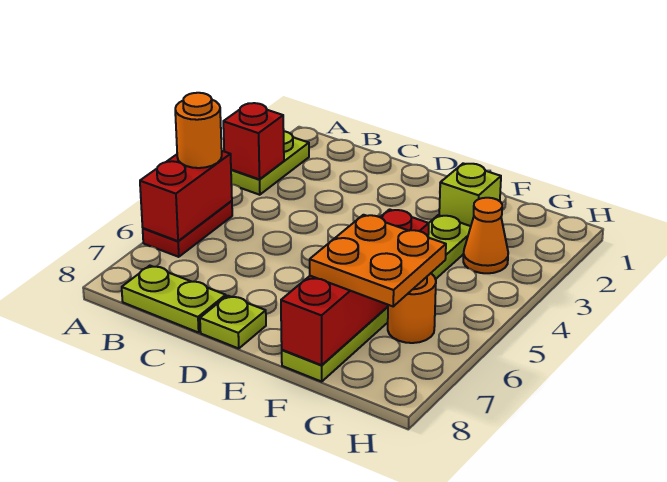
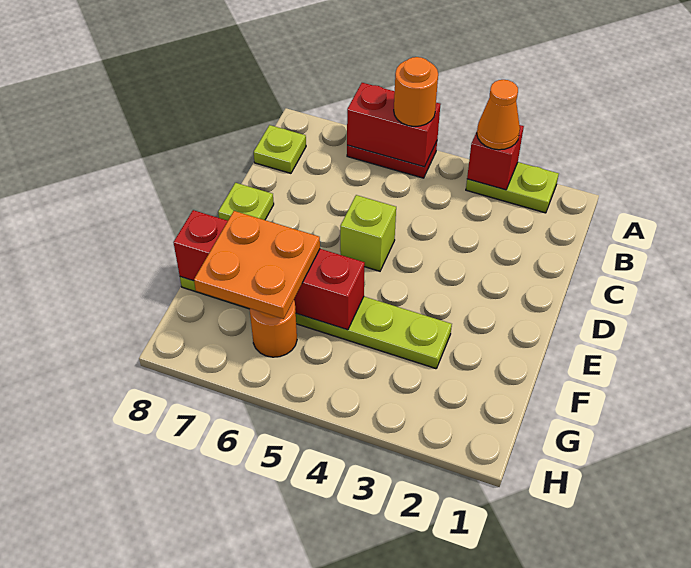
lime plate B8:C8 level 1 -> lime plate B8 level 1
lime brick F2 level 1 -> lime brick D5 level 1
orange cone G3 level 1 -> orange cone A3 level 3

